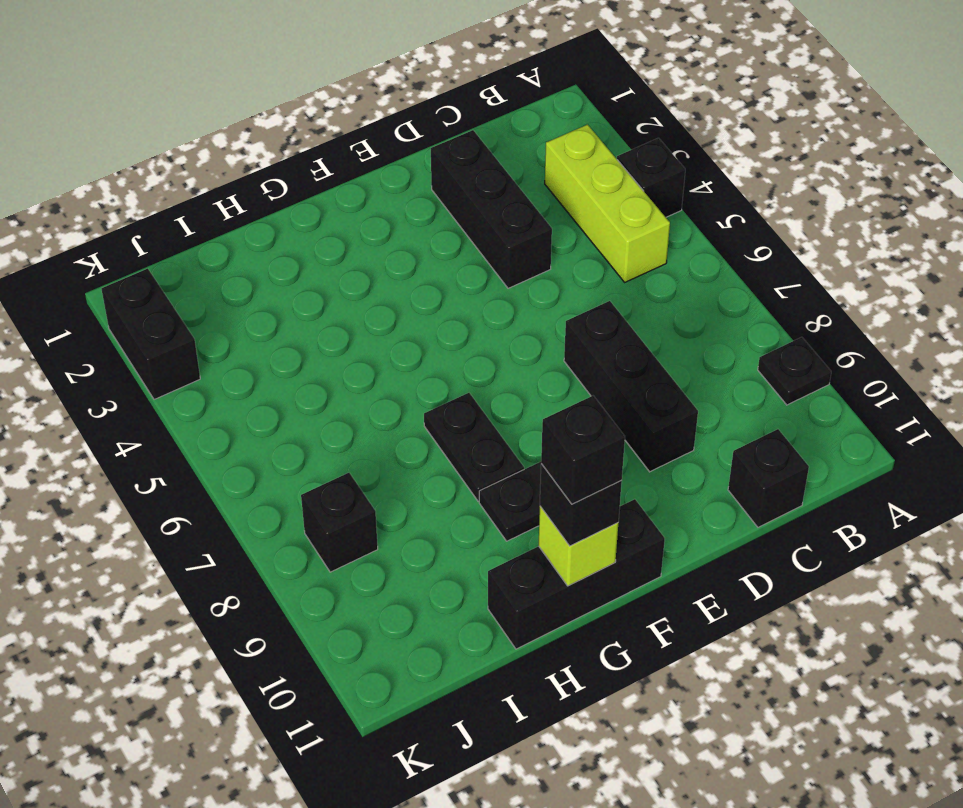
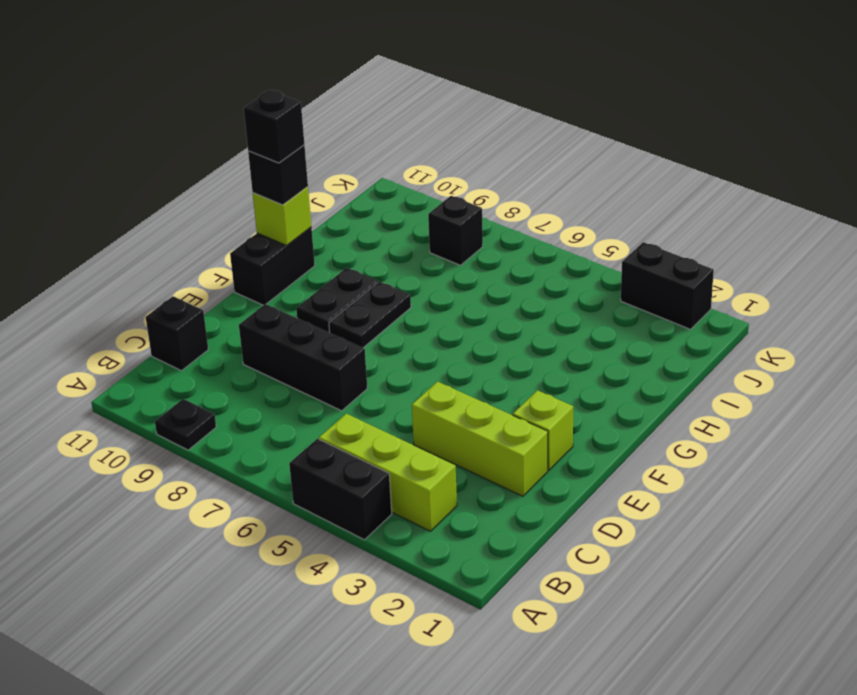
black brick A4 level 1 -> black brick A4:A5 level 1
black brick D2:D4 level 1 -> lime brick D2:D4 level 1
none -> lime brick E2 level 1
black brick F11:H11 level 1 -> black brick F11:G11 level 1
black plate G7:G8 level 1 -> black plate F8:G8 level 1

